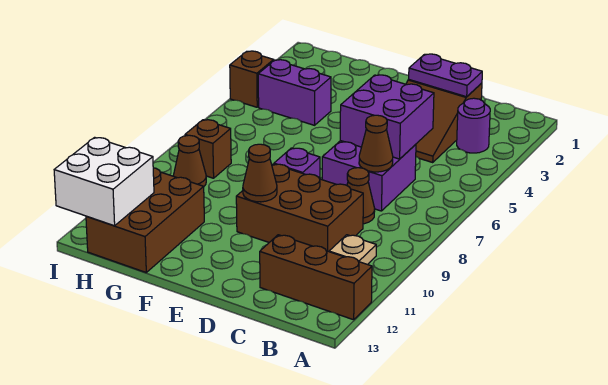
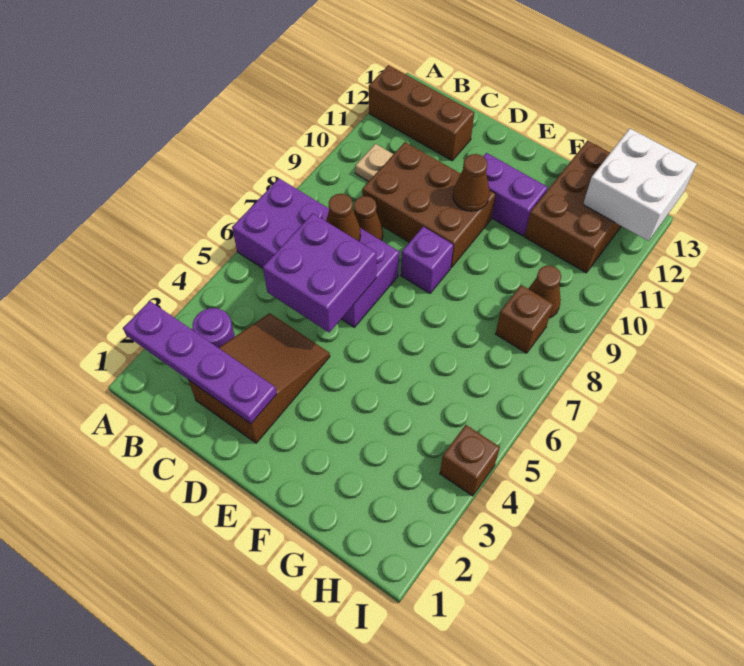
purple plate C2:D2 level 2 -> purple plate A2:D2 level 2
purple brick C6:D7 level 1 -> purple brick A6:D7 level 1
purple brick G4:H4 level 1 -> purple brick E11:F11 level 1

